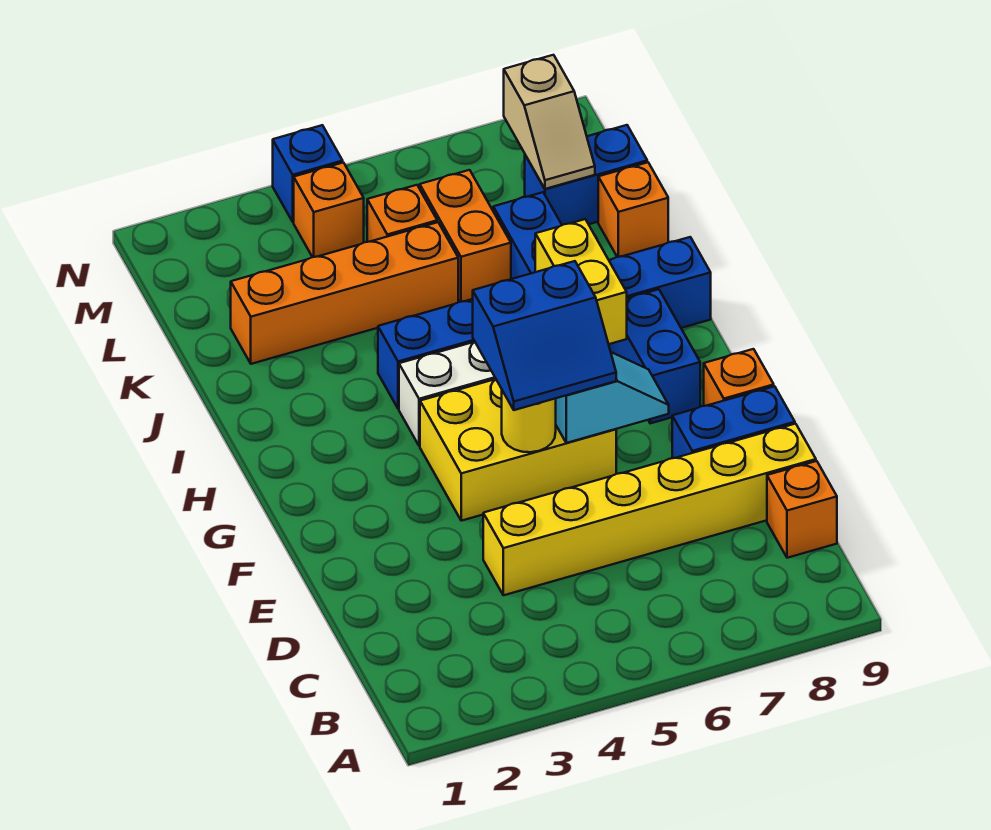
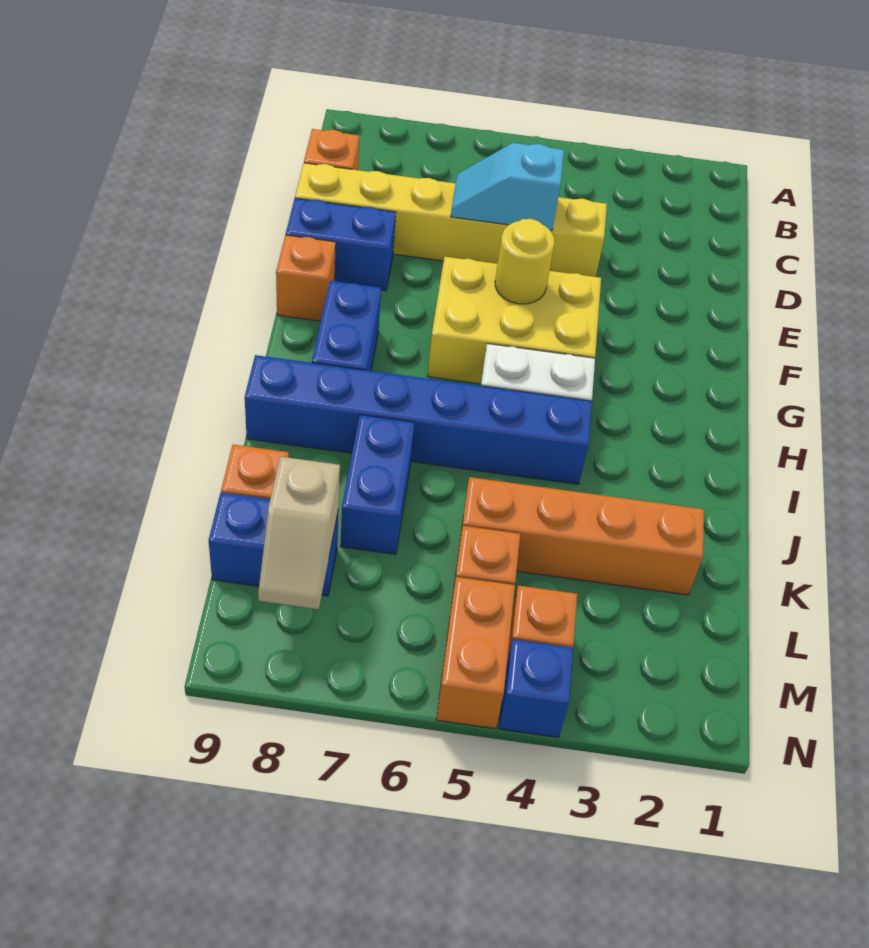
blue slope F5:G6 level 3 top G -> none
cyan slope F6:F7 level 2 top 6 -> cyan slope D5:D6 level 2 top 5
yellow brick H7:I7 level 2 -> none
orange brick K6:L6 level 1 -> orange brick M5:N5 level 1
tan slope L8:M8 level 2 top M -> tan slope L8:M8 level 2 top L

